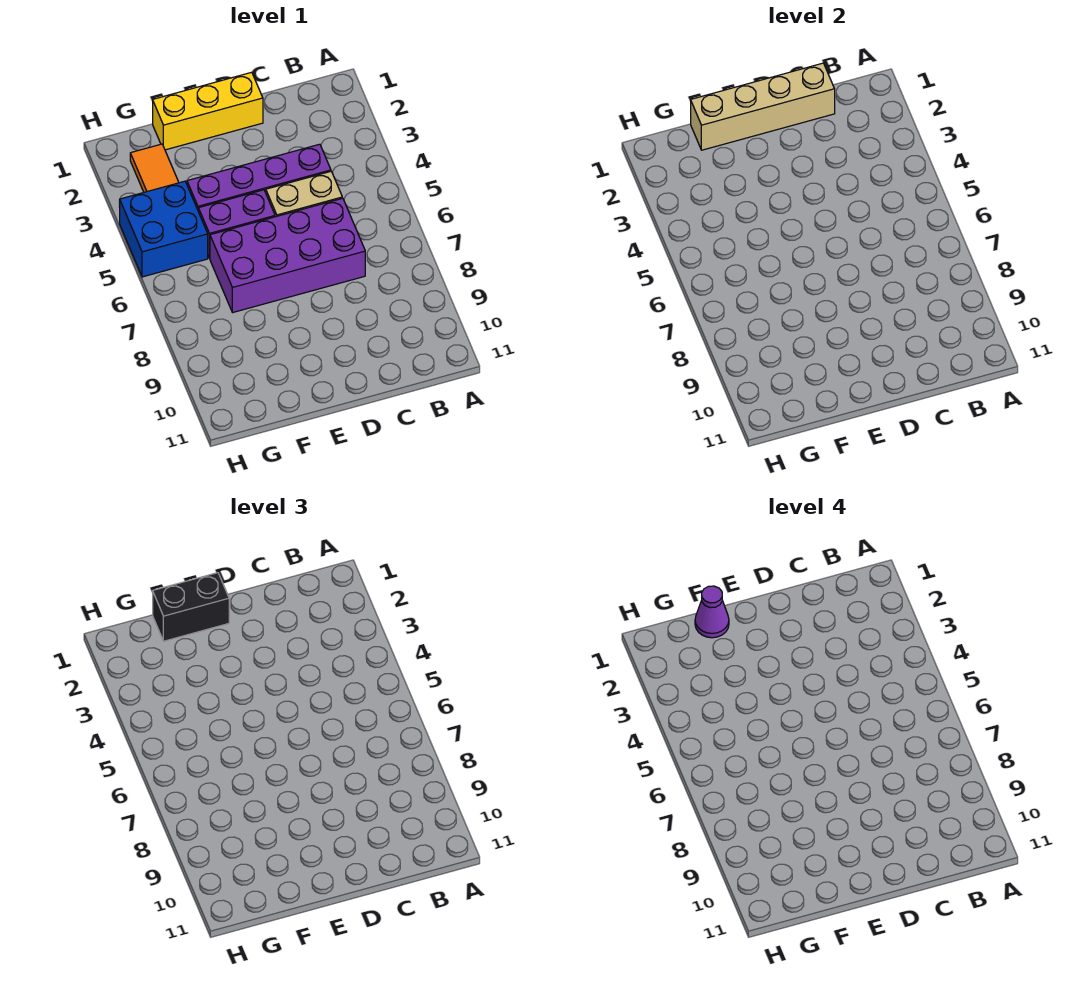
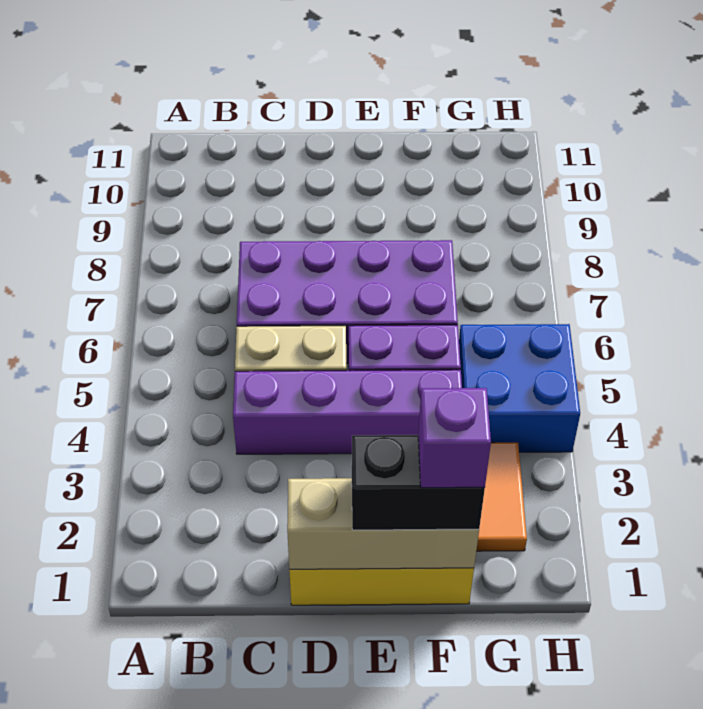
tan brick C1:F1 level 2 -> tan brick D1:F1 level 2
purple cone F1 level 4 -> purple brick F1 level 4

